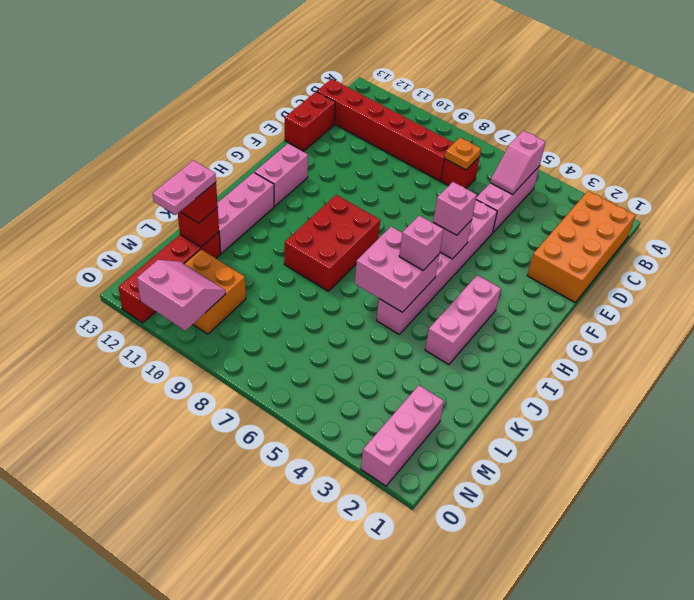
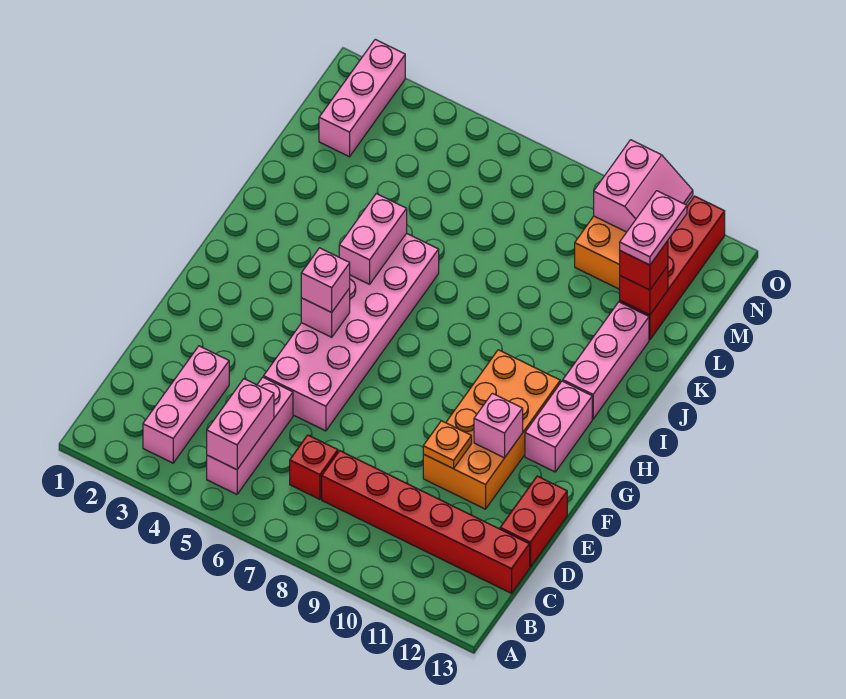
orange brick B1:E2 level 1 -> orange brick E10:H11 level 1
pink slope B5:C5 level 2 top B -> pink brick B5:C5 level 2
orange plate C7 level 2 -> orange plate E10 level 2
pink brick E5:J5 level 1 -> pink brick E5:J6 level 1
pink brick H3:J3 level 1 -> pink brick B3:D3 level 1
red brick H8:J9 level 1 -> none
pink brick I5:J6 level 2 -> pink brick I5:J5 level 2
pink brick I5 level 3 -> pink brick F11 level 2
pink slope N10:O11 level 2 top O -> pink slope N10:O11 level 2 top 10

